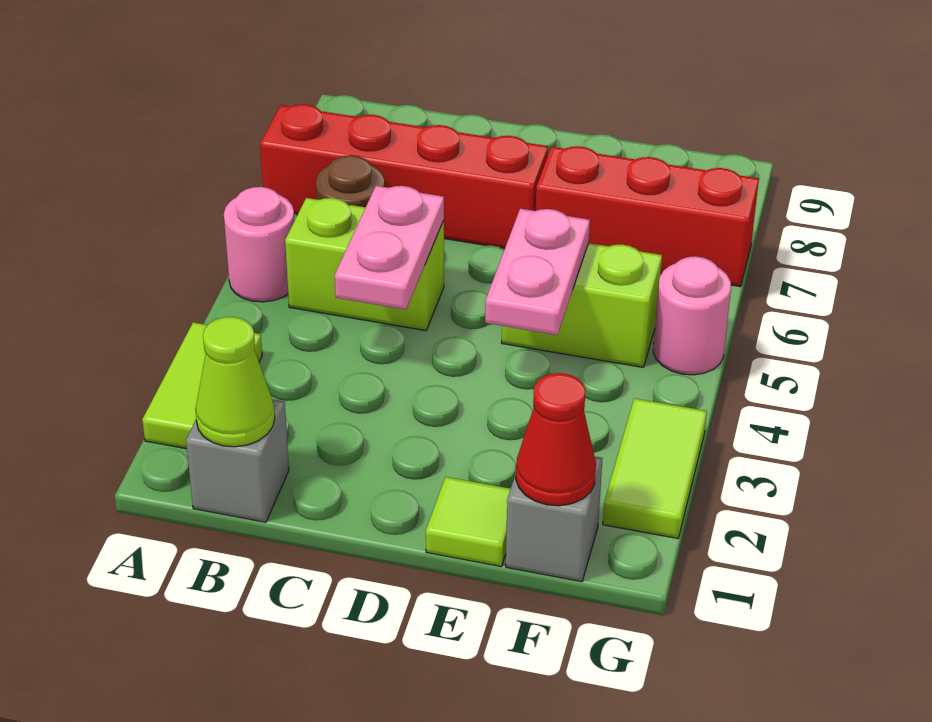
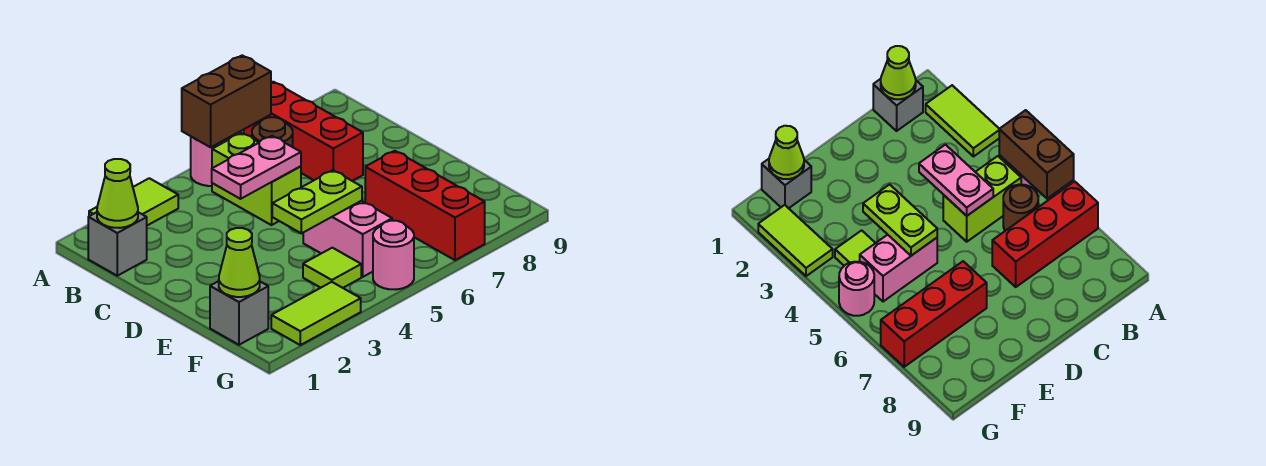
none -> brown brick A5:A6 level 2
red brick A7:D7 level 1 -> red brick A7:C7 level 1
lime tile E1 level 1 -> lime tile F4 level 1
pink plate E4:E5 level 2 -> lime plate E4:E5 level 2
lime brick E5:F5 level 1 -> pink brick E5:F5 level 1
red cone F1 level 2 -> lime cone F1 level 2

